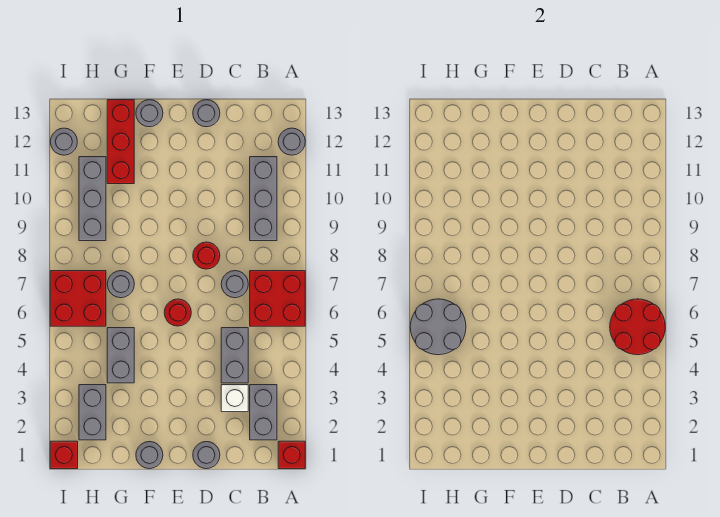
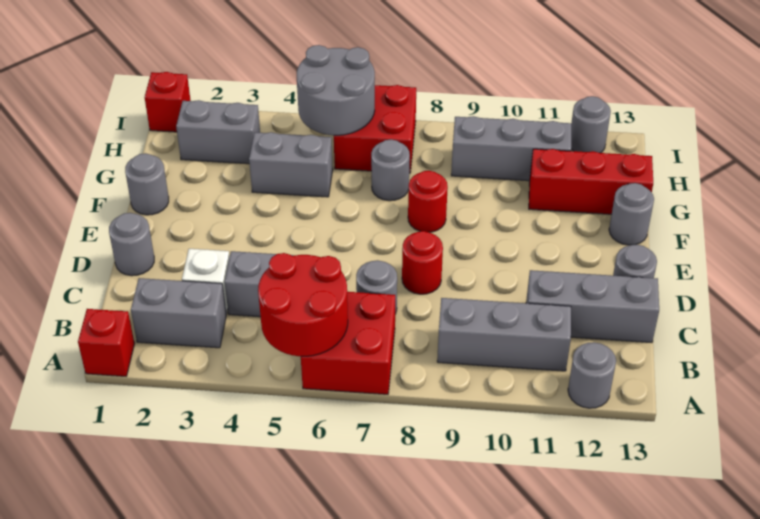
none -> grey brick C11:C13 level 1
red round brick E6 level 1 -> red round brick F8 level 1

